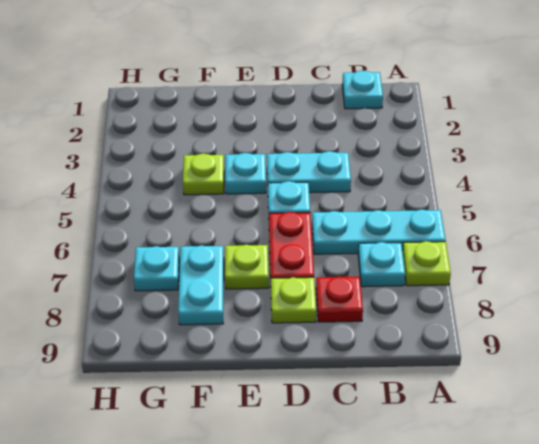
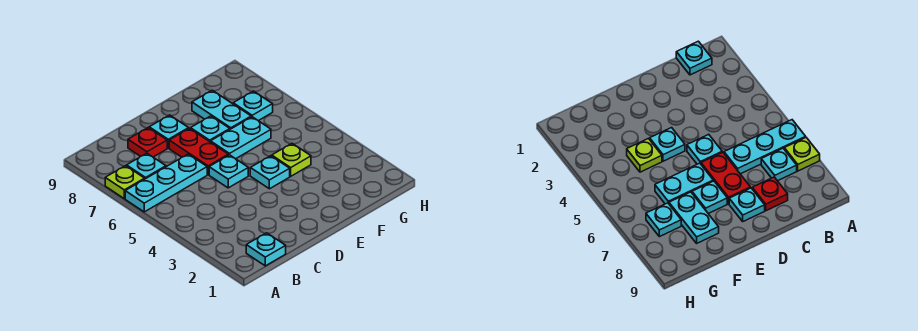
cyan plate C4:D4 level 1 -> cyan plate E6:F6 level 1
lime plate D8 level 1 -> cyan plate D8 level 1
lime plate E7 level 1 -> cyan plate E7 level 1

